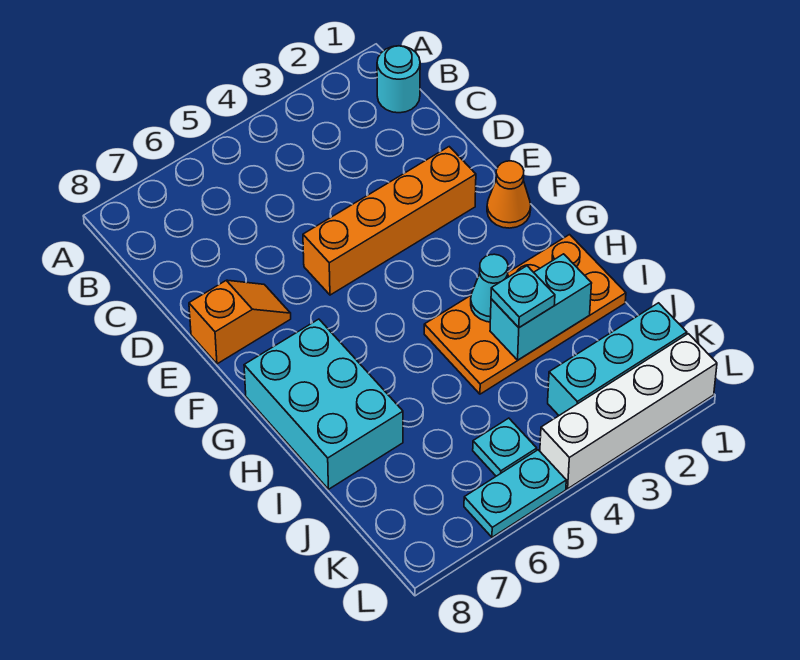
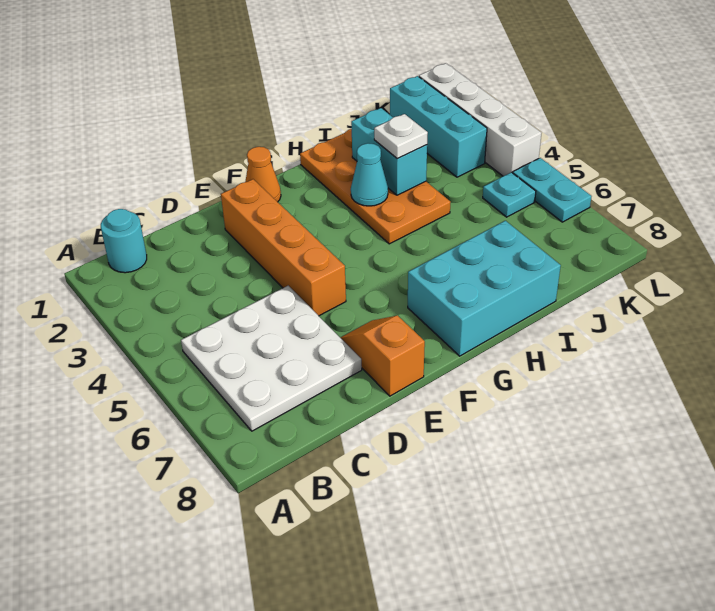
none -> white plate B5:D7 level 1
cyan plate I3 level 3 -> white plate I3 level 3

